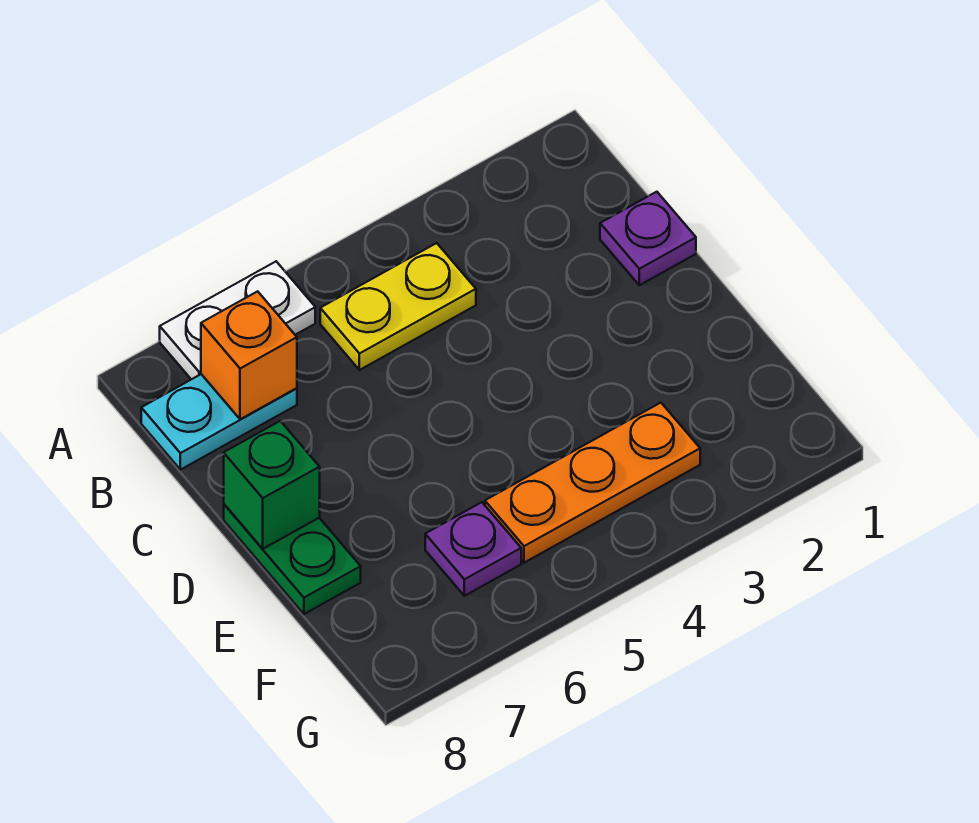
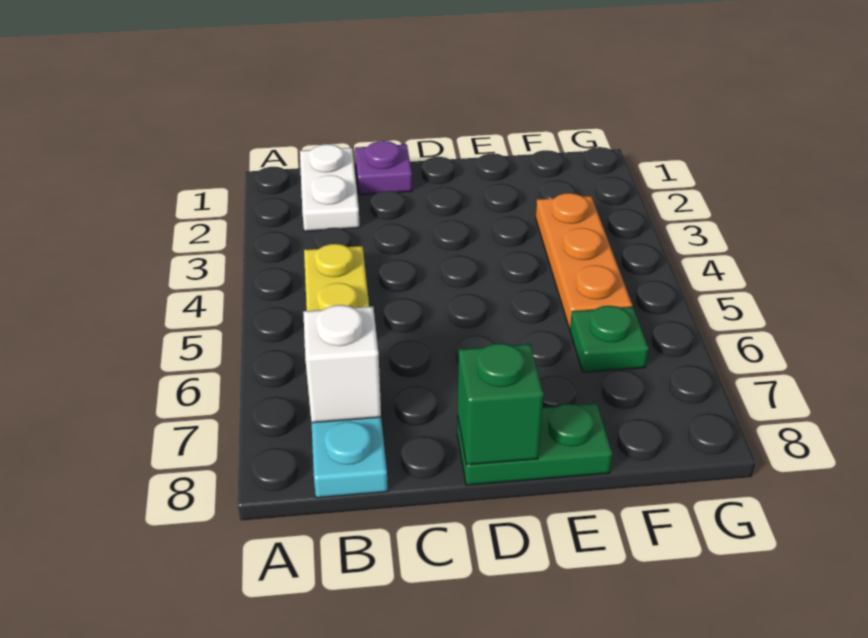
white plate A6:A7 level 1 -> white plate B1:B2 level 1
orange brick B7 level 2 -> white brick B7 level 2
purple plate F6 level 1 -> green plate F6 level 1

